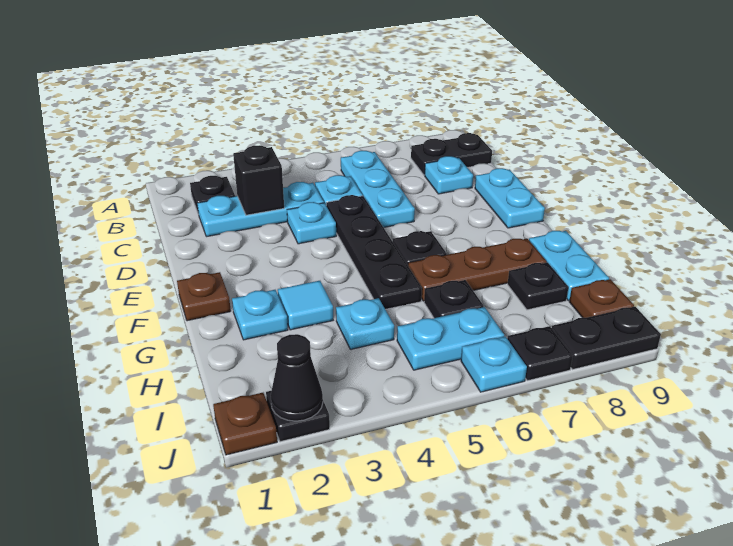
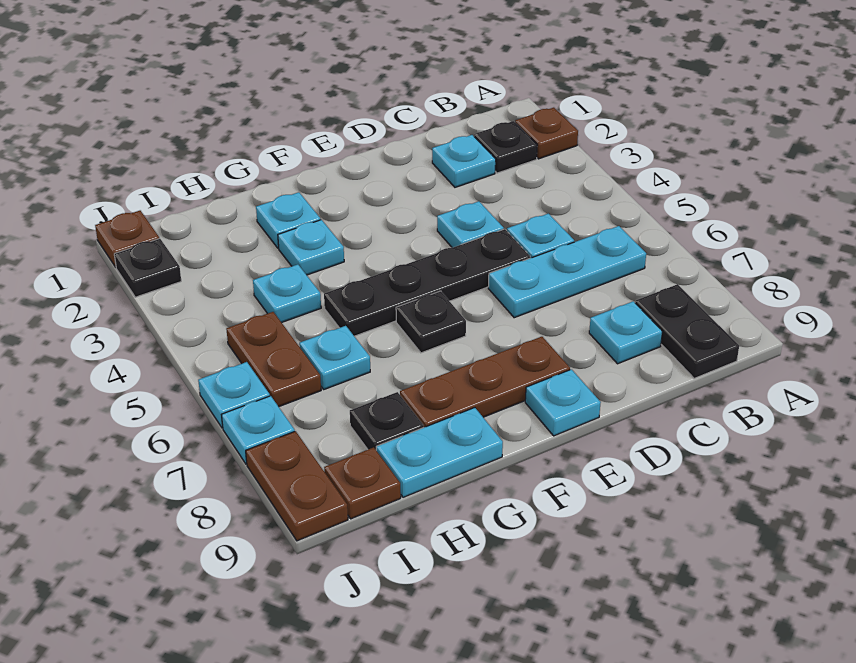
cyan plate C2:C4 level 1 -> cyan plate C2 level 1
black brick C3 level 2 -> none
cyan plate D9:E9 level 1 -> cyan plate E9 level 1
brown plate F1 level 1 -> brown plate A2 level 1
cyan tile G3 level 1 -> cyan plate G3 level 1
brown plate G6:G8 level 1 -> brown plate E8:G8 level 1
black plate H6 level 1 -> cyan plate H6 level 1
cyan plate I5:I6 level 1 -> brown plate I5:I6 level 1
black cone J2 level 2 -> none
black plate J7 level 1 -> cyan plate J7 level 1
black plate J8:J9 level 1 -> brown plate J8:J9 level 1

